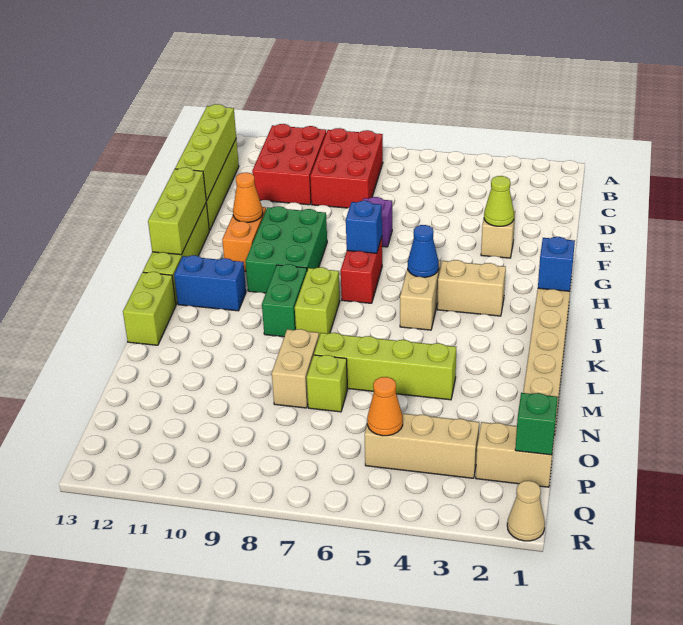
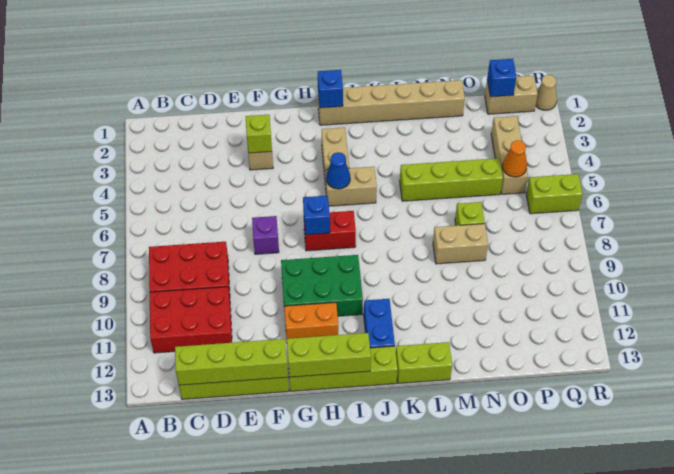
lime cone F3 level 2 -> lime brick F3 level 2
orange cone G11 level 2 -> none
lime brick J8:K8 level 1 -> lime brick Q6:R6 level 1
green brick J9:K9 level 1 -> none
lime brick M4:M7 level 1 -> lime brick L5:O5 level 1
tan brick P1:P2 level 1 -> tan brick P1:Q1 level 1
green brick P1 level 2 -> blue brick P1 level 2

